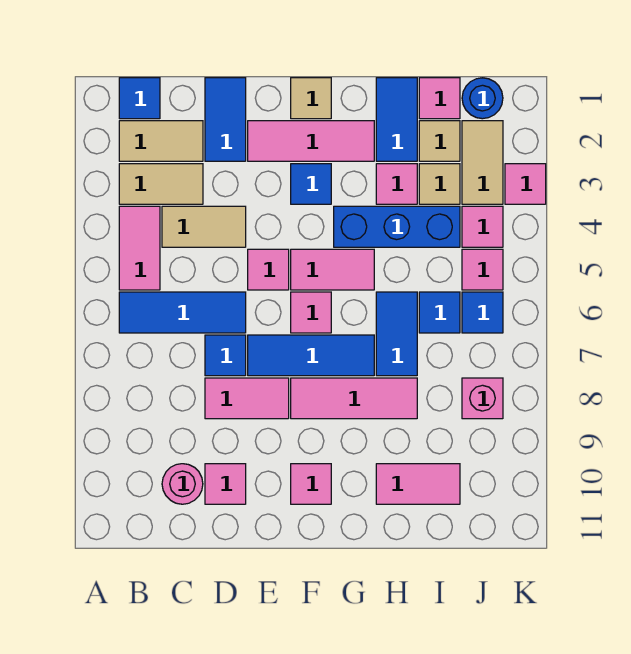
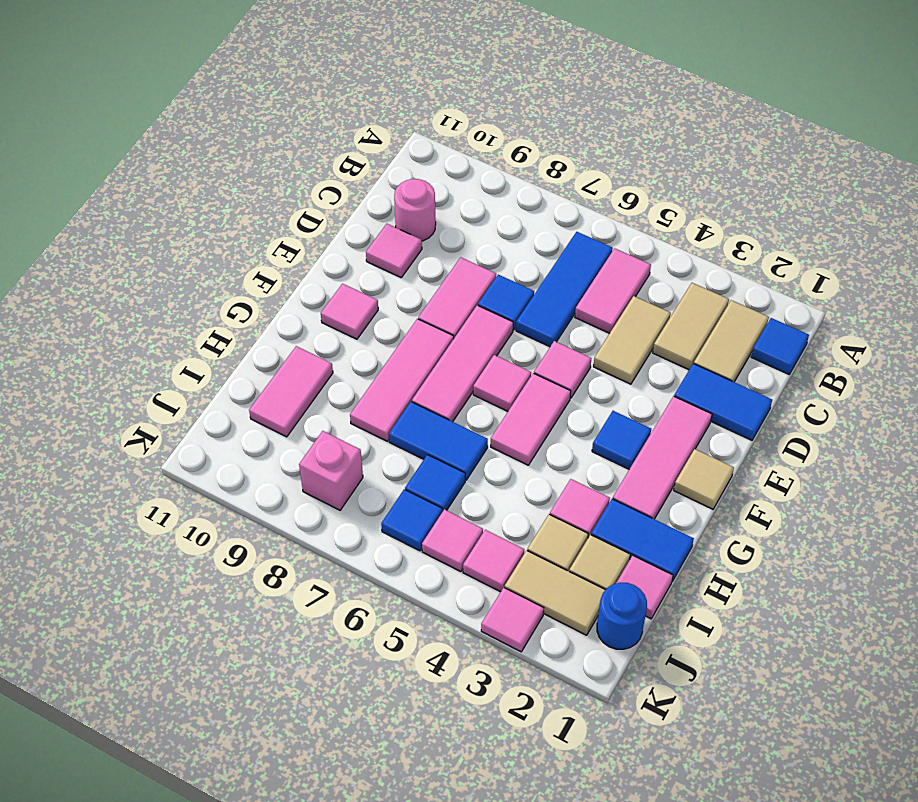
pink tile B4:B5 level 1 -> pink tile B5:C5 level 1
blue tile E7:G7 level 1 -> pink tile E7:G7 level 1
blue brick G4:I4 level 1 -> none

